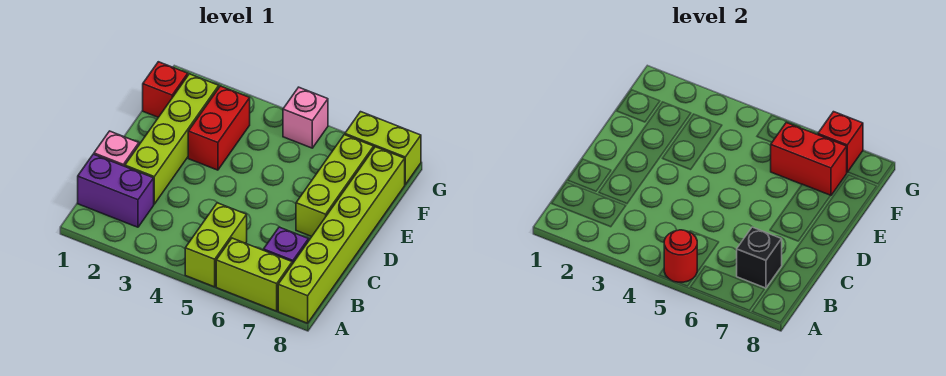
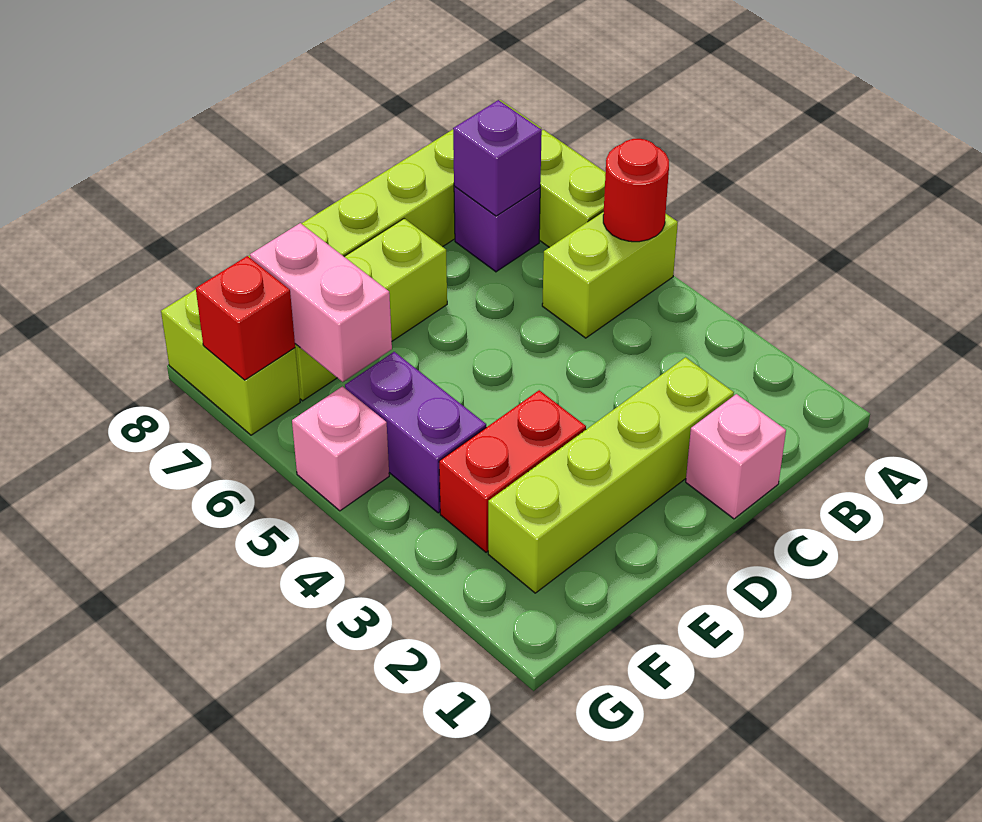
purple brick B1:B2 level 1 -> purple brick F4:F5 level 1
black brick B7 level 2 -> purple brick B7 level 2
red brick F1 level 1 -> none
red brick F6:F7 level 2 -> pink brick F6:F7 level 2

